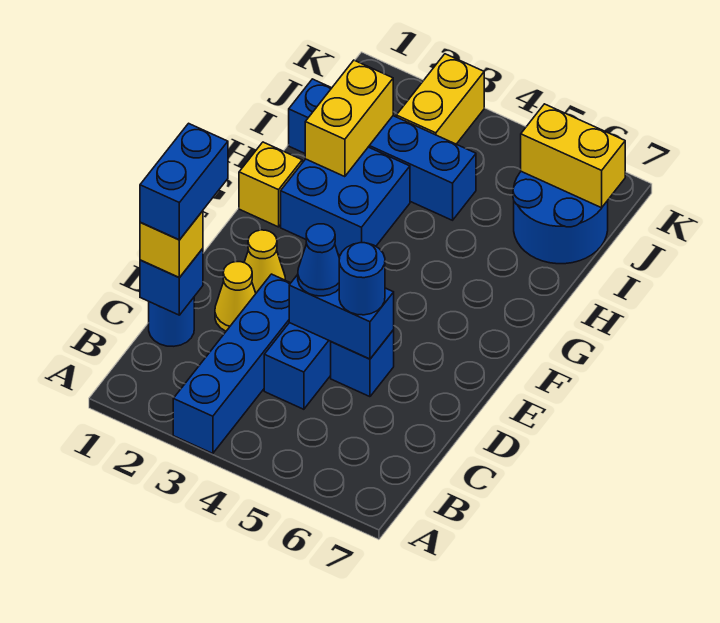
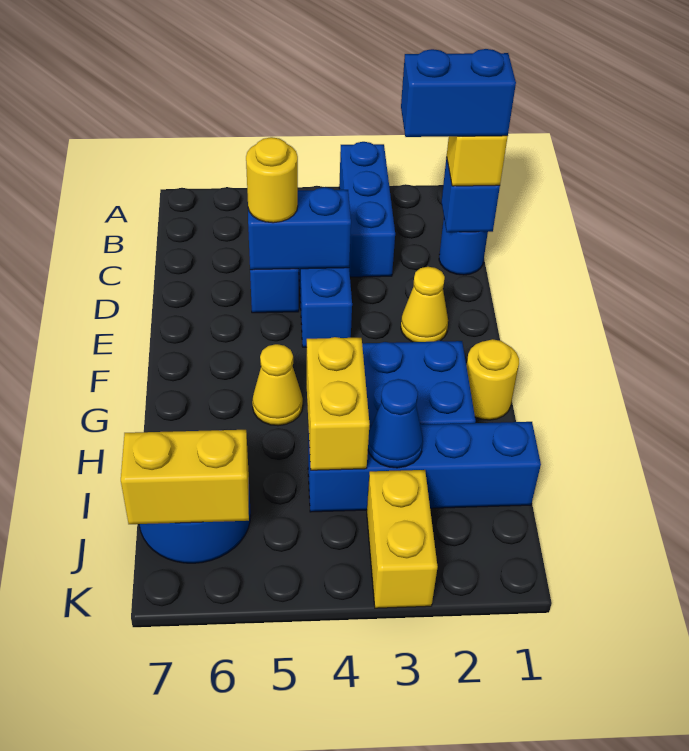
blue brick A3:D3 level 1 -> blue brick A3:C3 level 1
blue brick C1:D1 level 4 -> blue brick C1:C2 level 4
yellow cone D2 level 1 -> yellow cone G5 level 1
blue cone D4 level 3 -> blue cone I3 level 2
blue round brick D5 level 3 -> yellow round brick D5 level 3
yellow brick G1 level 1 -> yellow round brick G1 level 1
yellow brick H2:I2 level 2 -> yellow brick H4:I4 level 2

